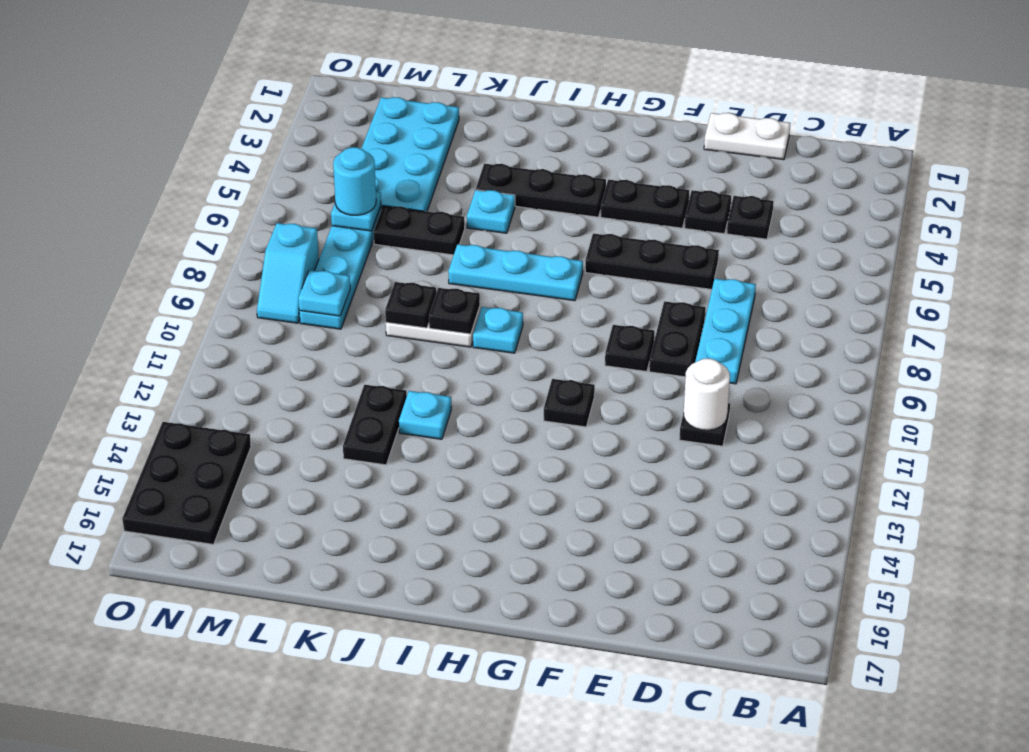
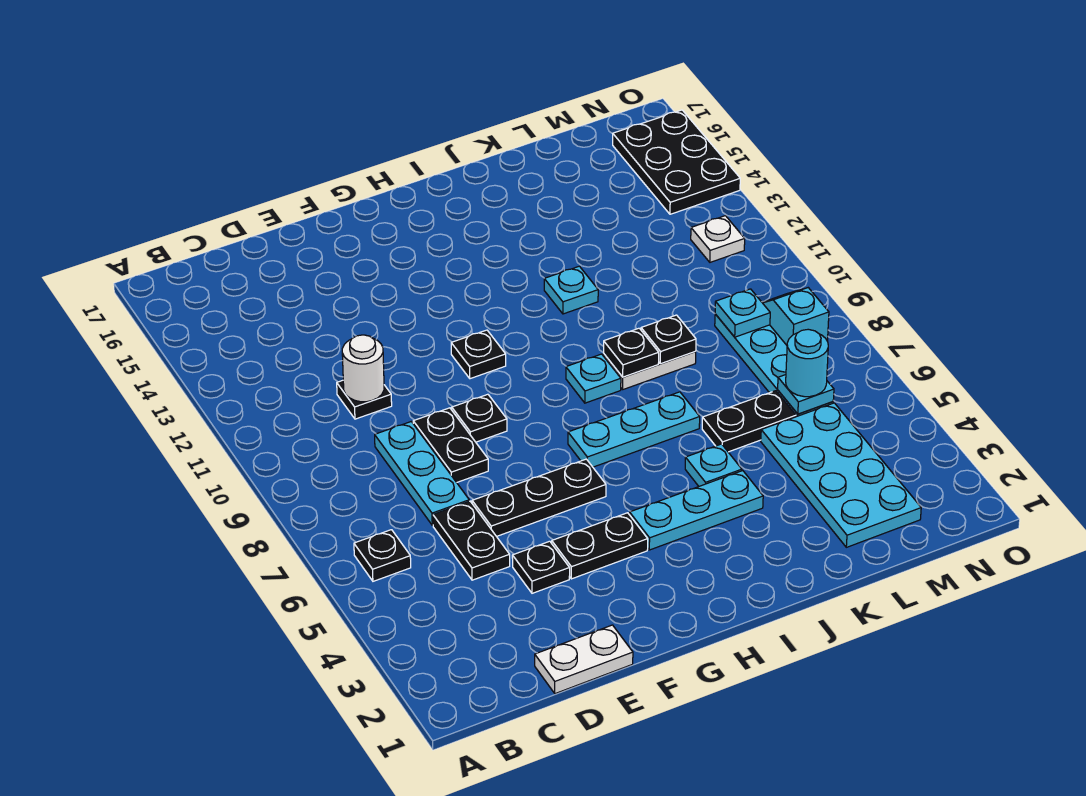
black plate D4 level 1 -> black plate B6 level 1
black plate H4:J4 level 1 -> cyan plate H4:J4 level 1
black plate K12:K13 level 1 -> black plate D5:D6 level 1
none -> white plate N12 level 1

